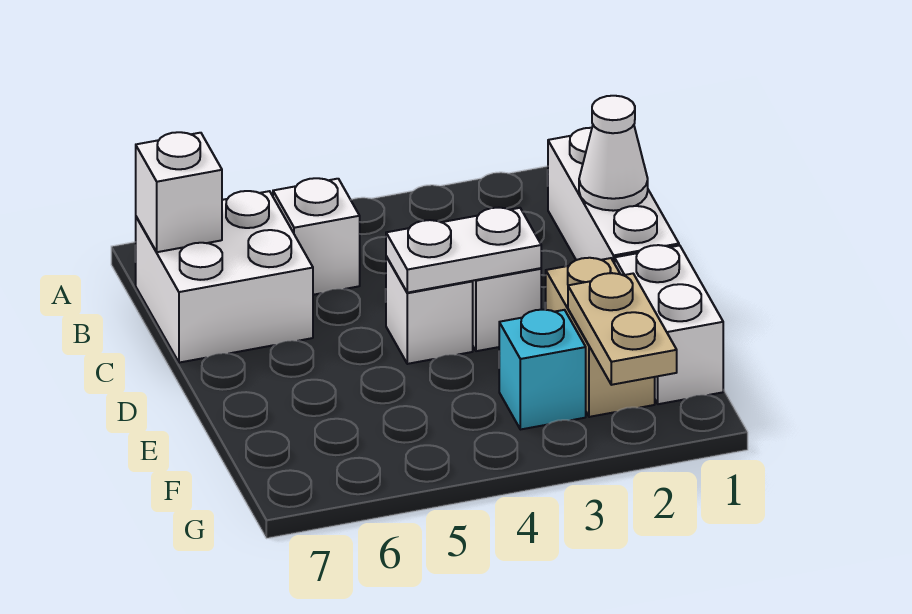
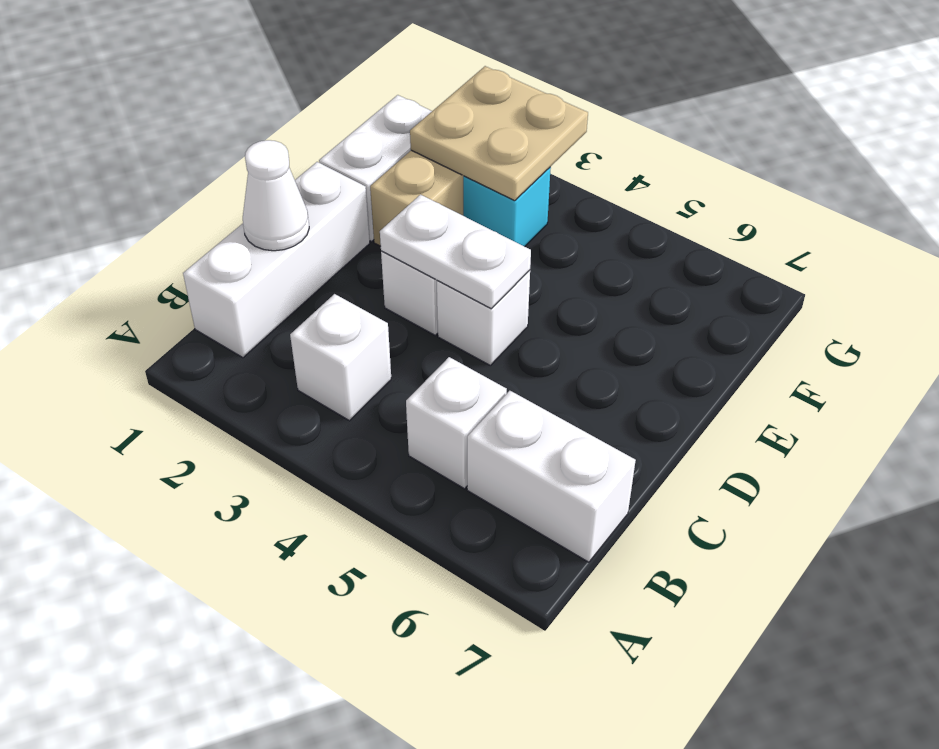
white brick B6:C7 level 1 -> white brick B6:B7 level 1
white brick B7 level 2 -> white brick B3 level 1
tan plate F2:G2 level 2 -> tan plate F2:G3 level 2

